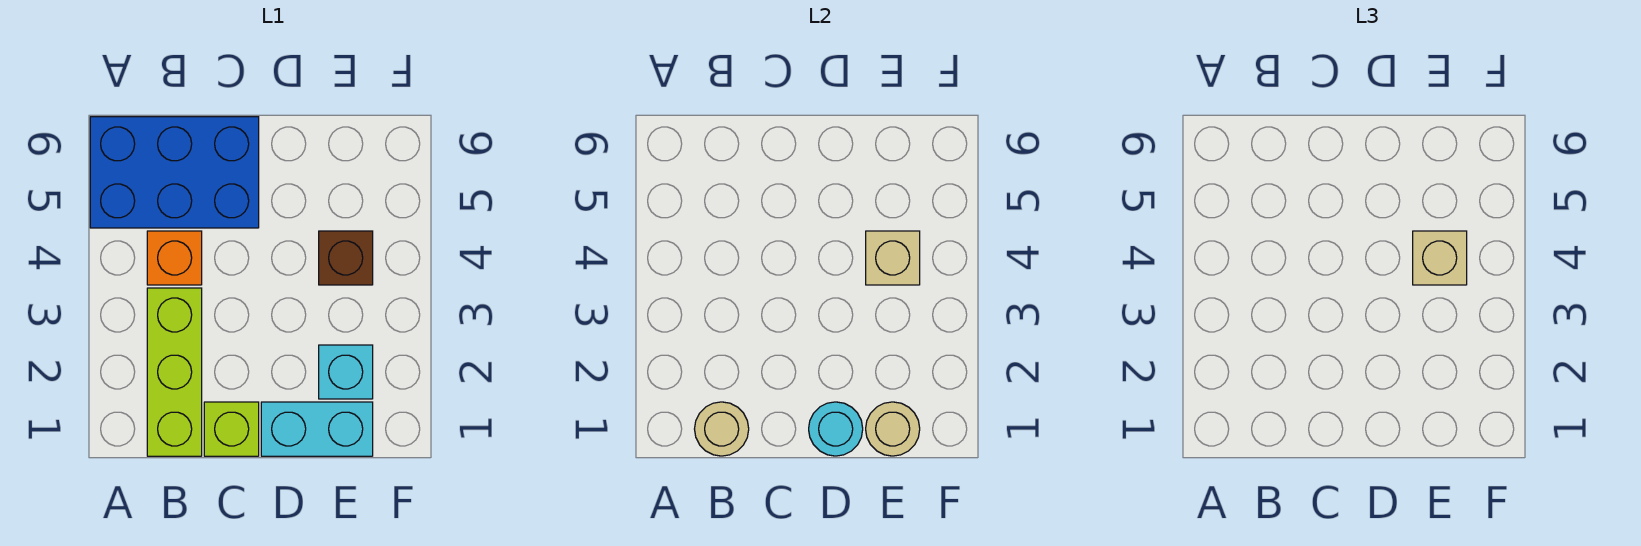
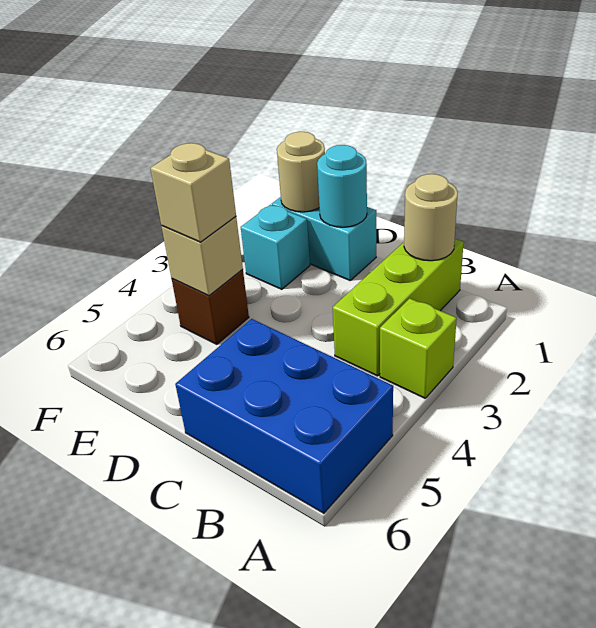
orange brick B4 level 1 -> none
lime brick C1 level 1 -> lime brick A3 level 1

